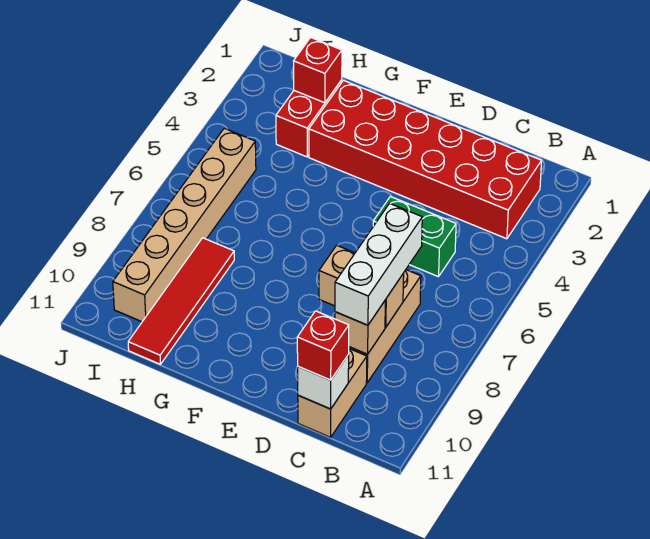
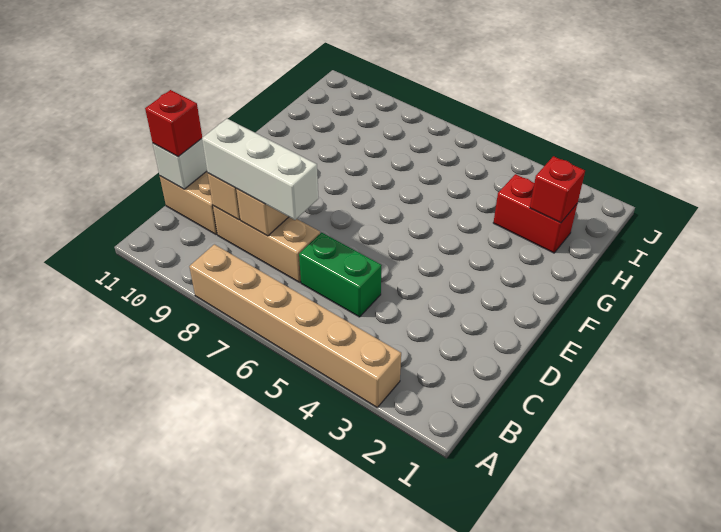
red brick B2:G3 level 1 -> none
green brick C5:D5 level 1 -> green brick C5:C6 level 1
red tile H8:H11 level 1 -> none
tan brick I5:I10 level 1 -> tan brick A3:A8 level 1

